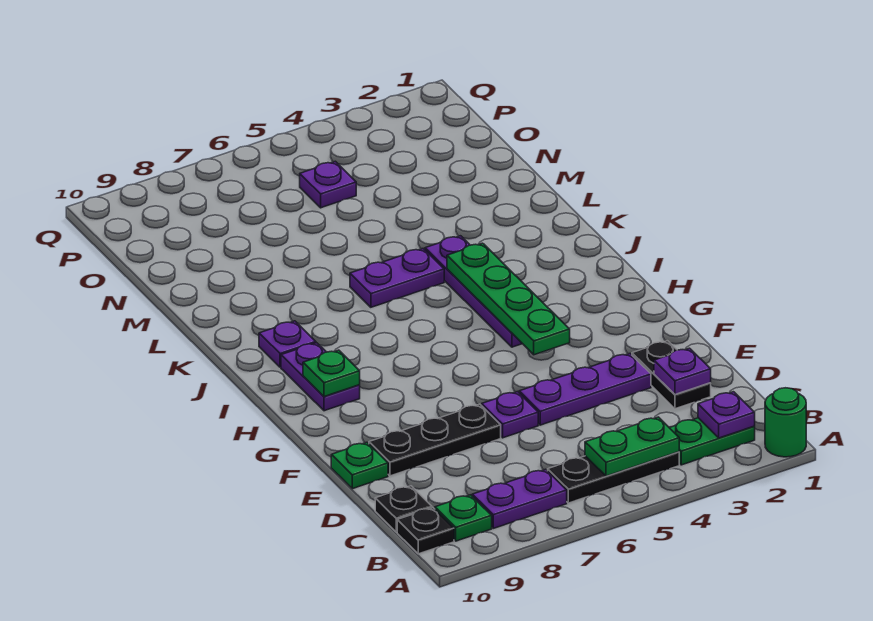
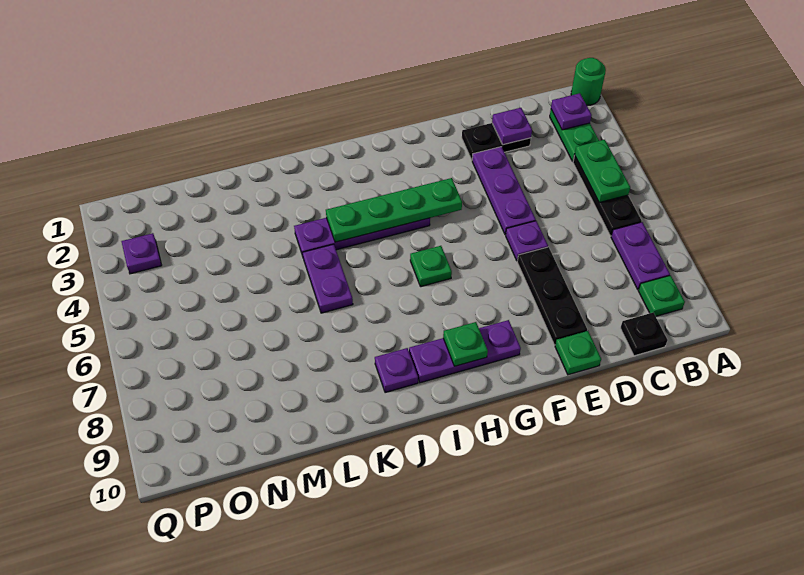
black plate B10 level 1 -> none
none -> green plate H6 level 1
purple plate H9:I9 level 1 -> purple plate G9:I9 level 1
purple plate O5 level 1 -> purple plate P3 level 1

